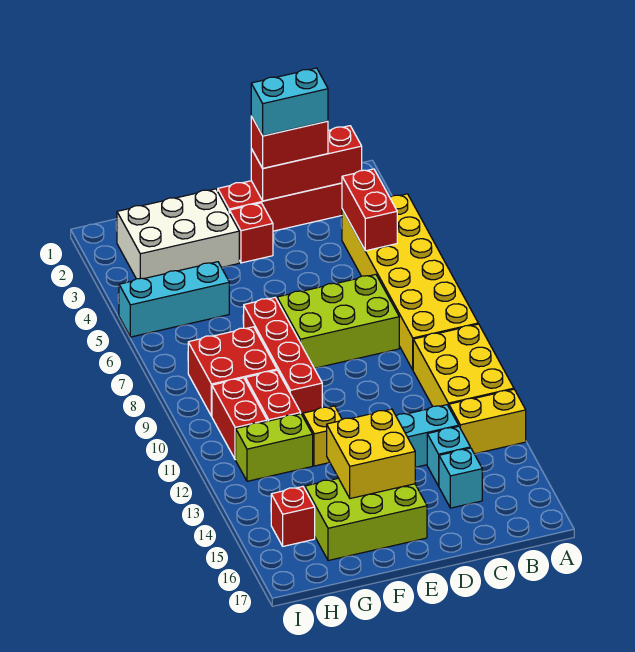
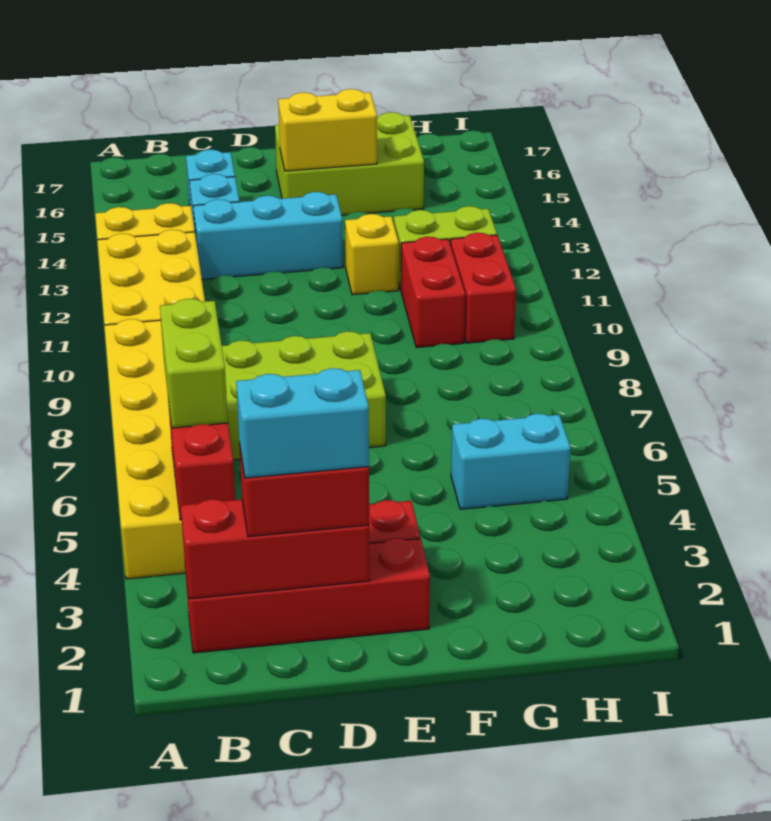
none -> lime brick B5:B6 level 3
yellow brick E14:F15 level 2 -> yellow brick E15:F15 level 2
white brick F2:H3 level 1 -> none
red brick F7:F10 level 1 -> none
cyan brick G5:I5 level 1 -> cyan brick G5:H5 level 1
red brick G8:H9 level 1 -> none
red brick H15 level 1 -> none

